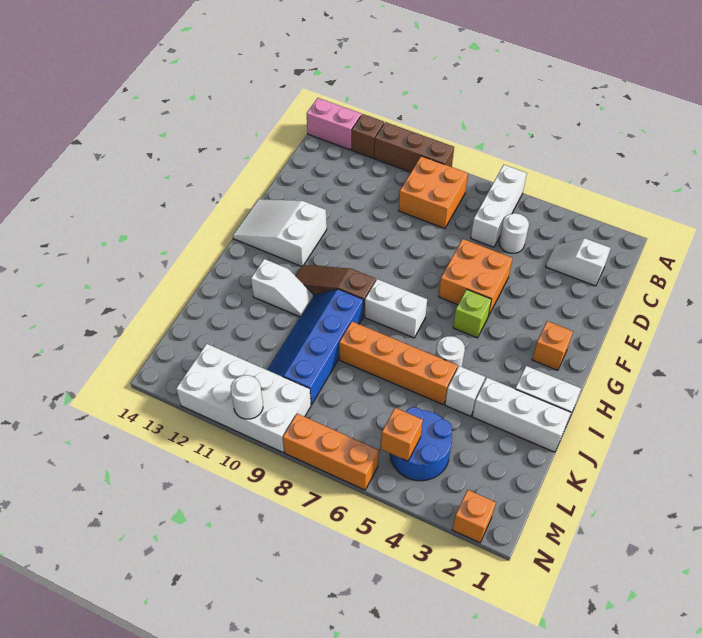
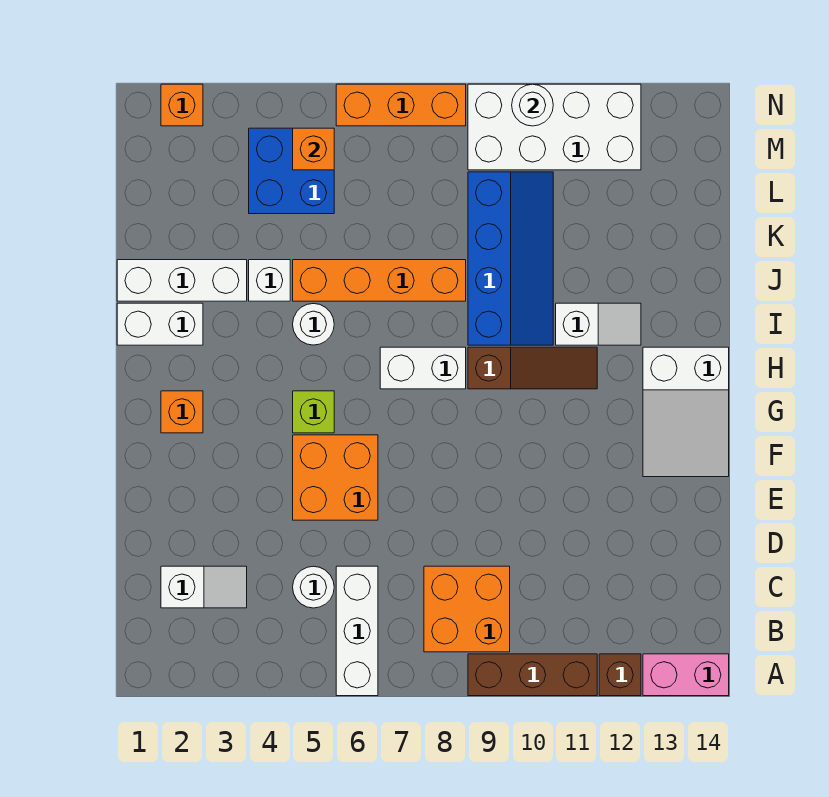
white slope F12:G14 level 1 top 12 -> white slope F13:H14 level 1 top H
white slope I11:I12 level 1 top 12 -> white slope I11:I12 level 1 top 11
blue round brick L4:M5 level 1 -> blue brick L4:M5 level 1

